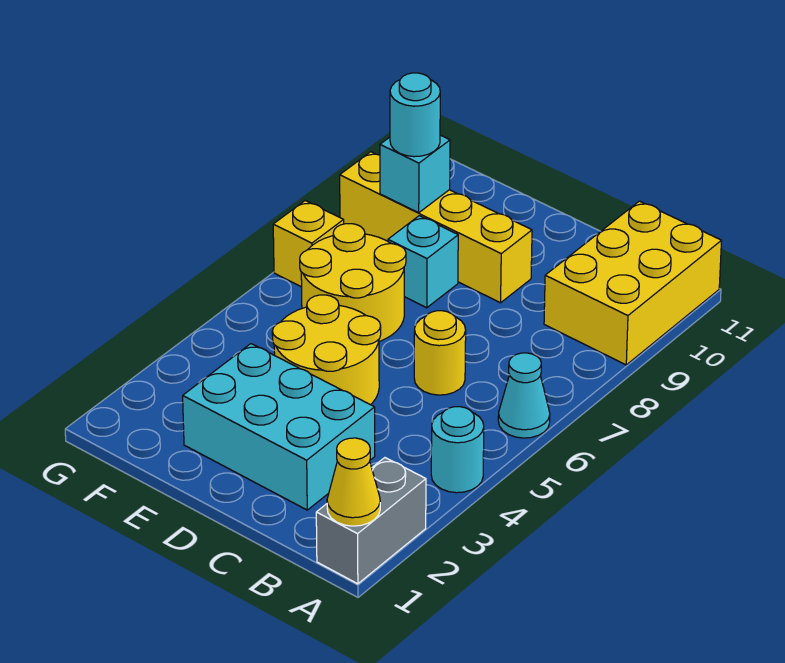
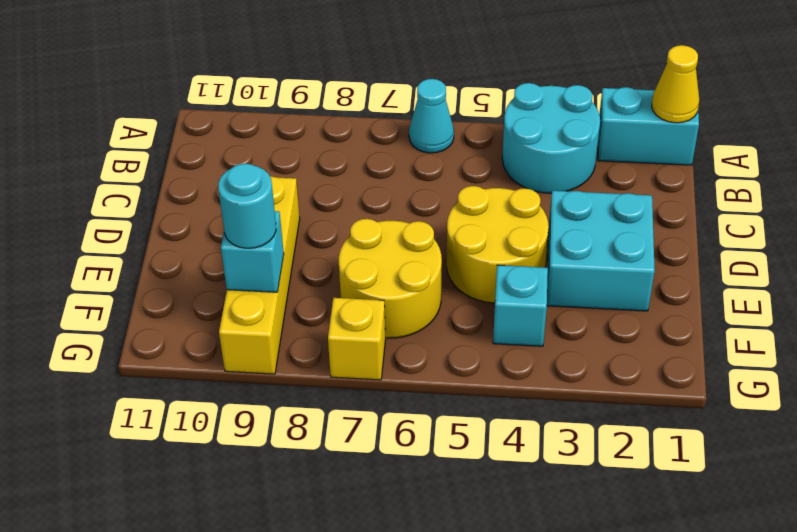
grey brick A1:A2 level 1 -> cyan brick A1:A2 level 1
cyan round brick A4 level 1 -> cyan round brick A3:B4 level 1
yellow brick A9:B11 level 1 -> none
cyan brick C2:E3 level 1 -> cyan brick D2:E3 level 1
yellow round brick C6 level 1 -> none
cyan brick E8 level 1 -> cyan brick F4 level 1

